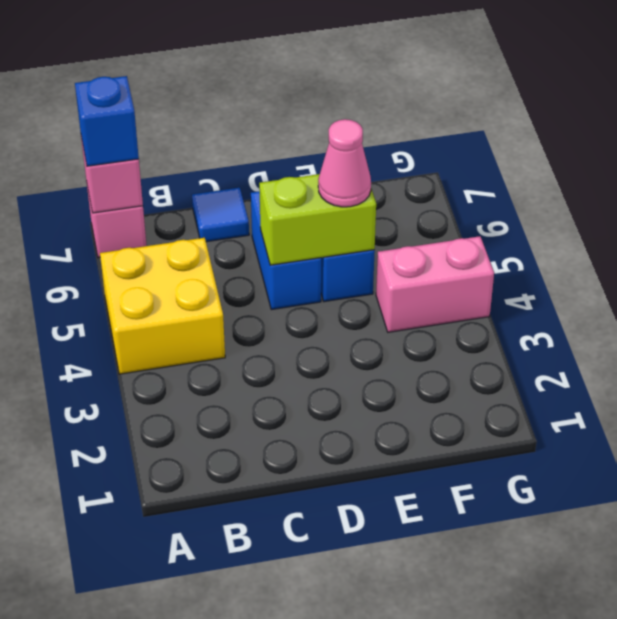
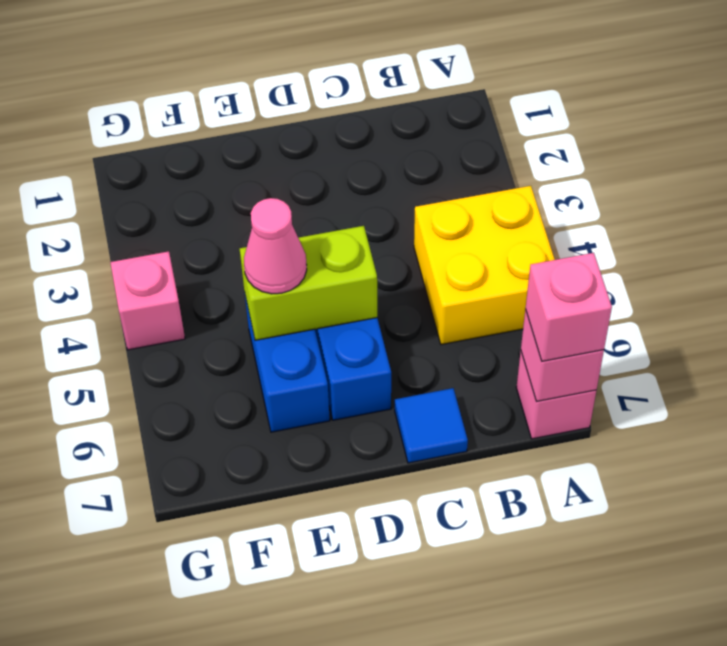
blue brick A7 level 3 -> pink brick A7 level 3
pink brick F4:G4 level 1 -> pink brick G4 level 1

